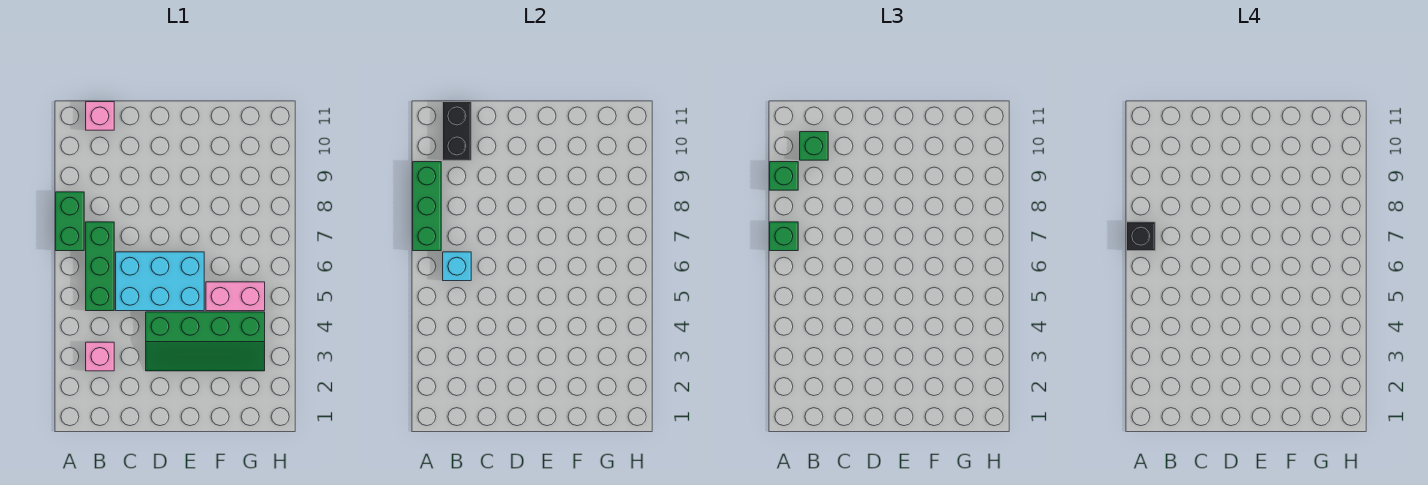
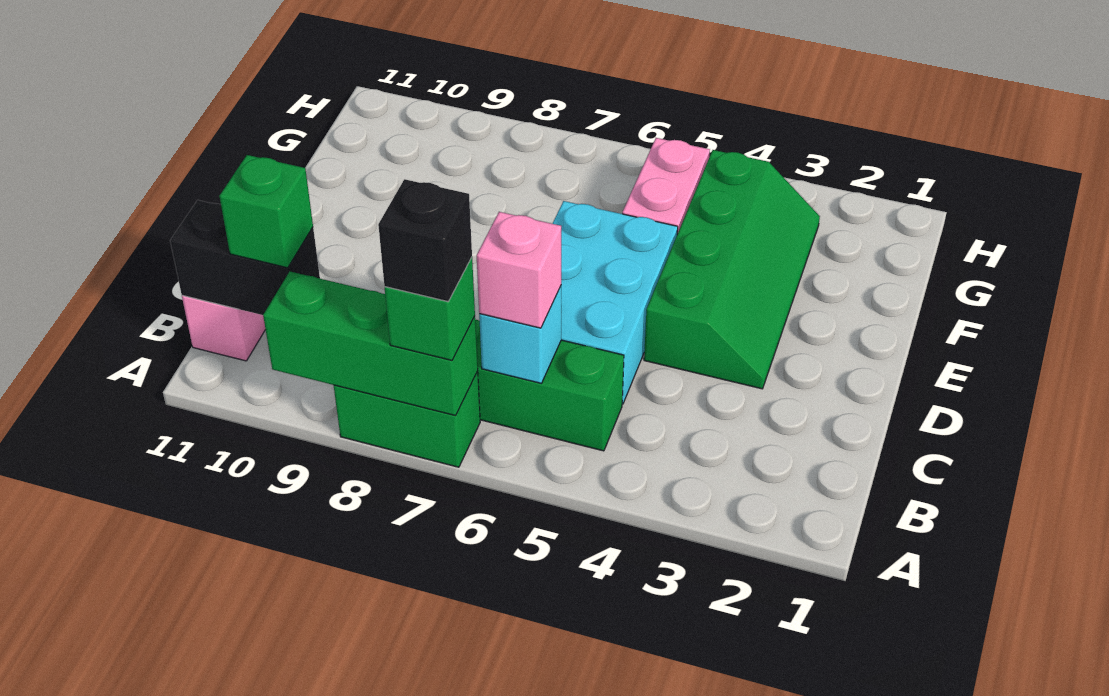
green brick A9 level 3 -> none
pink brick B3 level 1 -> pink brick B6 level 3

